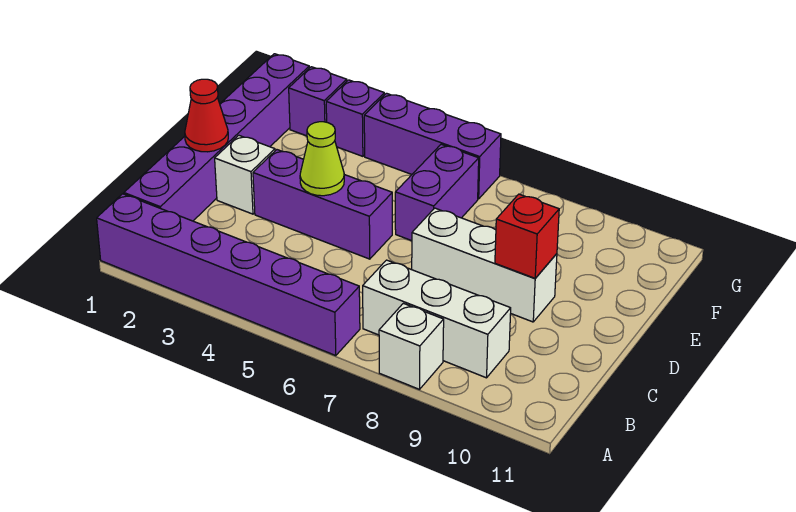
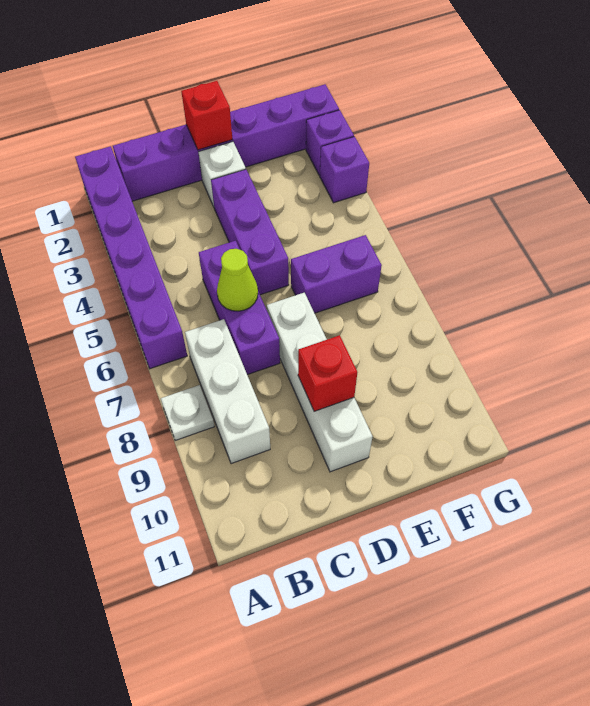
white brick A8 level 1 -> white plate A8 level 1
red cone D1 level 2 -> red brick D1 level 2
lime cone D4 level 2 -> lime cone C6 level 2
white brick D7:D9 level 1 -> white brick D7:D10 level 1
purple brick G4:G6 level 1 -> purple brick C5:C7 level 1

